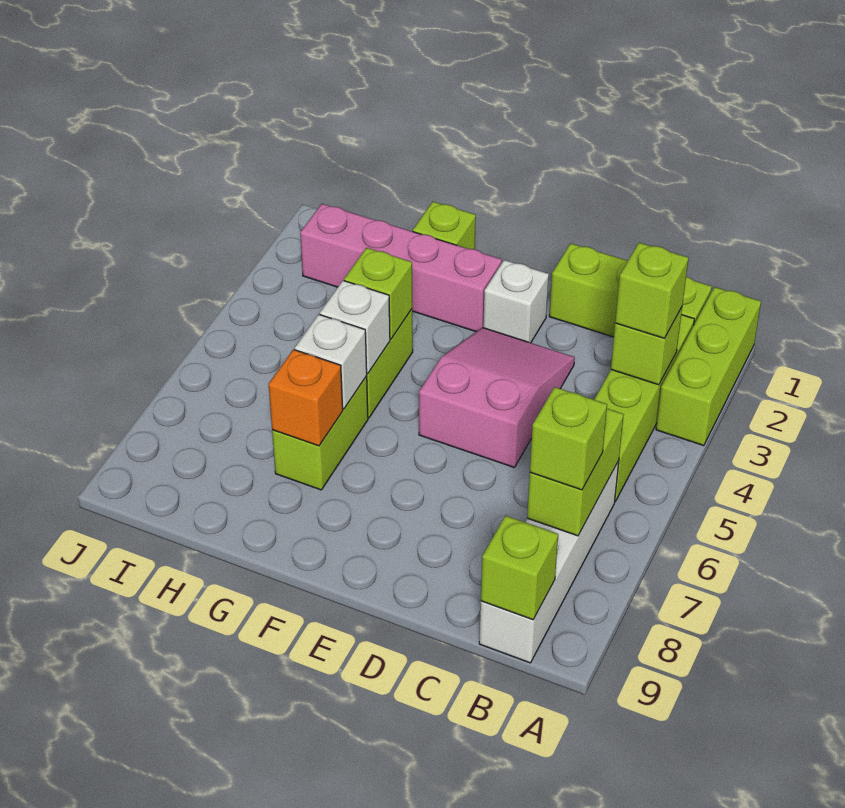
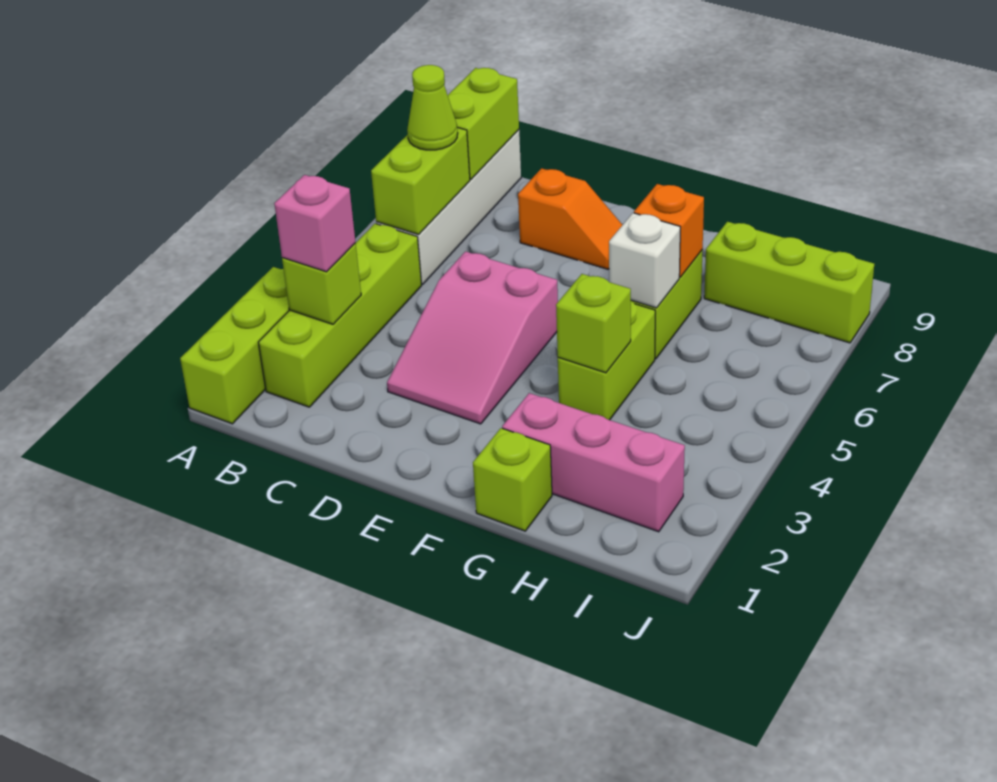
lime brick B1:D1 level 1 -> lime brick H8:J8 level 1
lime brick B3 level 3 -> pink brick B3 level 3
lime brick B7 level 3 -> lime cone B7 level 3
lime brick B9 level 2 -> lime brick B8:B9 level 2
none -> orange slope D8:E8 level 1 top D
white brick E2 level 1 -> none
pink brick F2:I2 level 1 -> pink brick G2:I2 level 1
white brick G5 level 2 -> none

